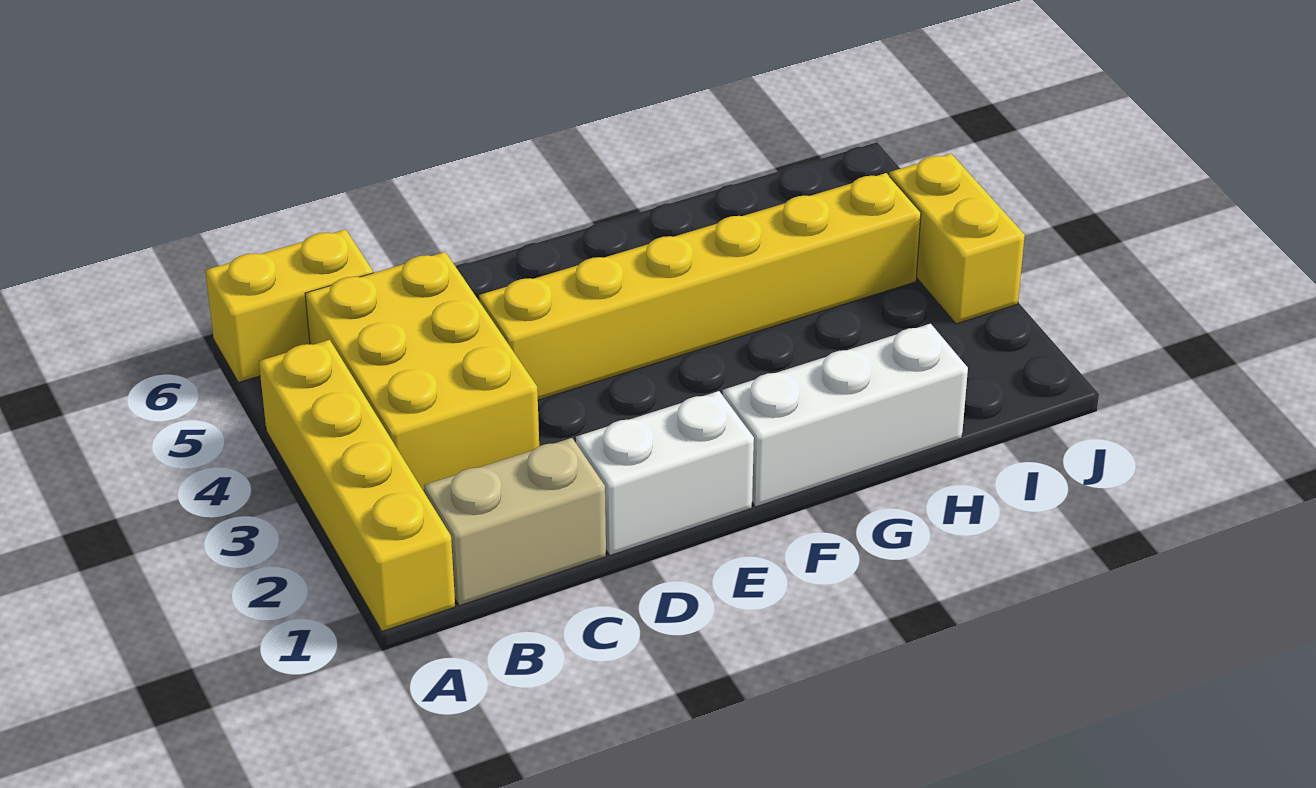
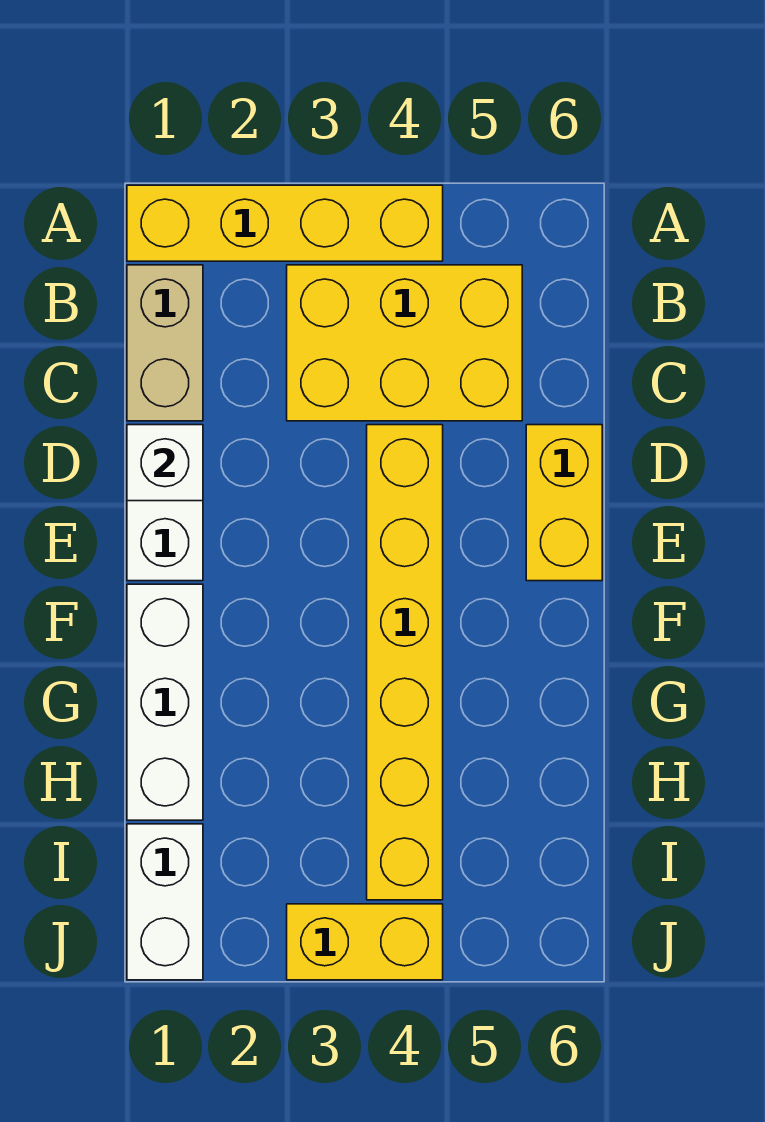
yellow brick A6:B6 level 1 -> yellow brick D6:E6 level 1
none -> white brick D1 level 2
none -> white brick I1:J1 level 1

